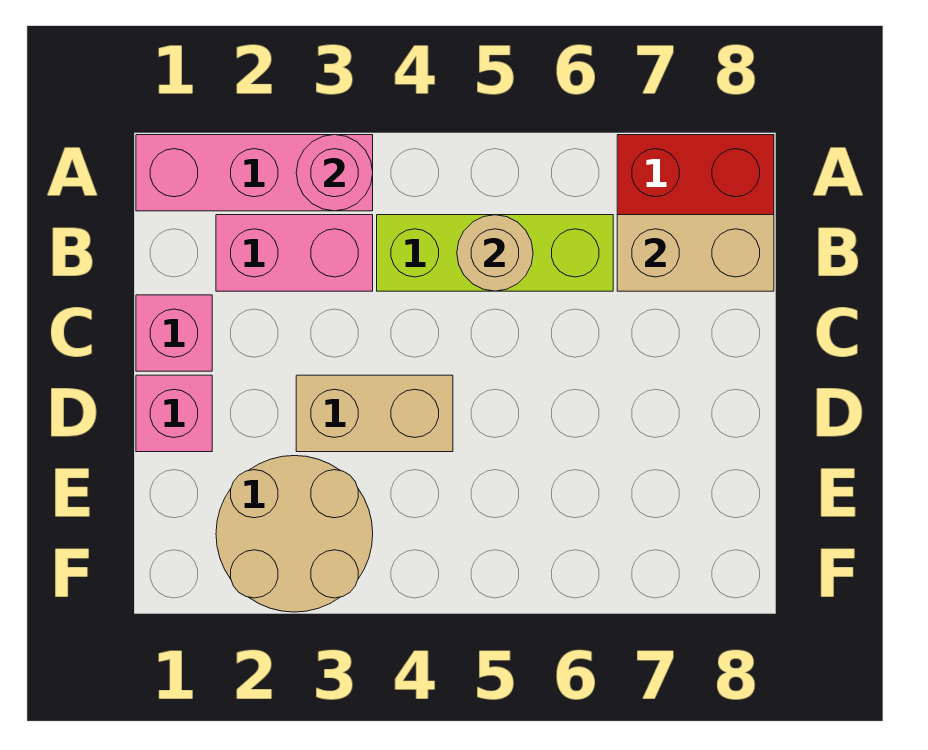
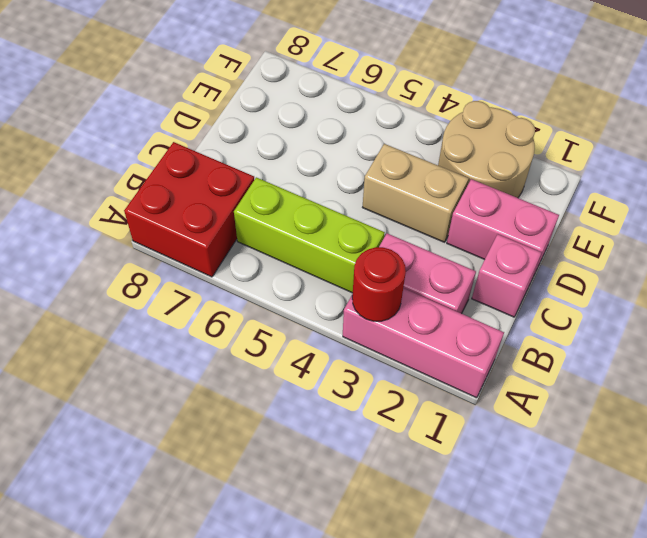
pink round brick A3 level 2 -> red round brick A3 level 2
tan round brick B5 level 2 -> none
tan brick B7:B8 level 2 -> none
pink brick D1 level 1 -> pink brick D1:D2 level 1

